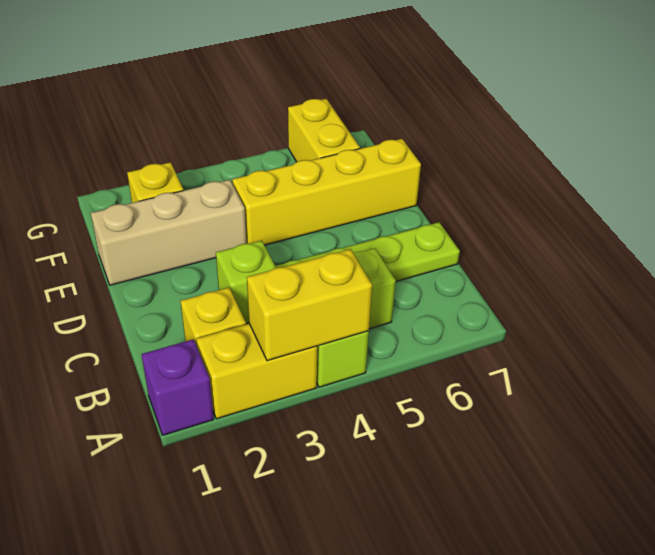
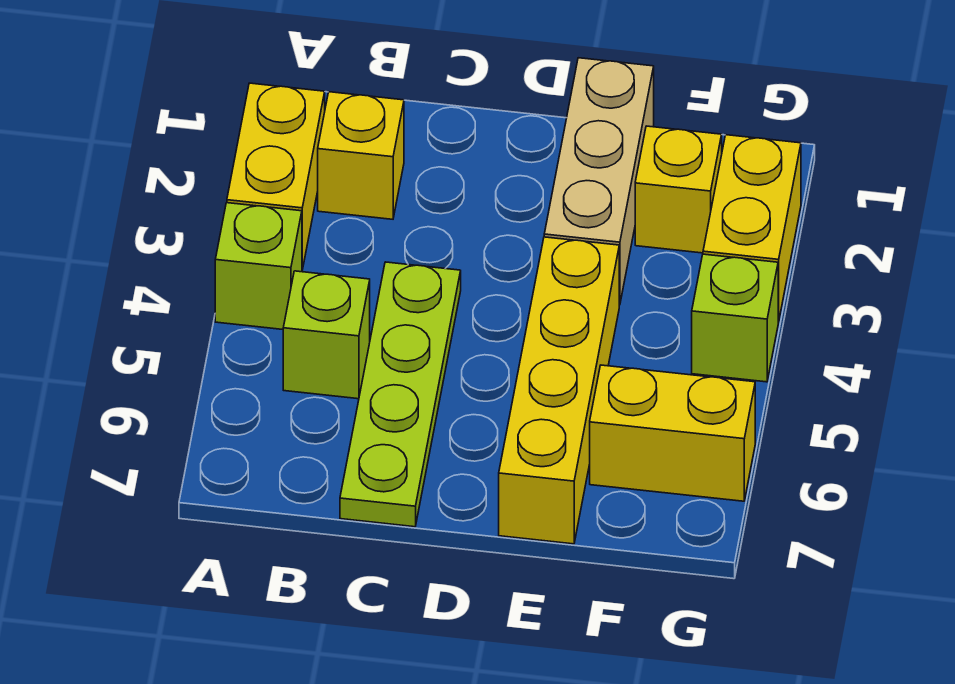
purple brick A1 level 1 -> none
yellow brick A3:A4 level 2 -> yellow brick G2:G3 level 1
lime brick C3 level 1 -> lime brick G4 level 1

